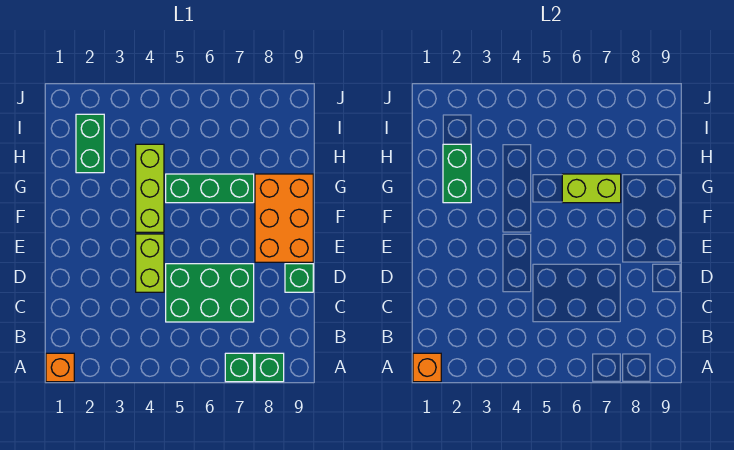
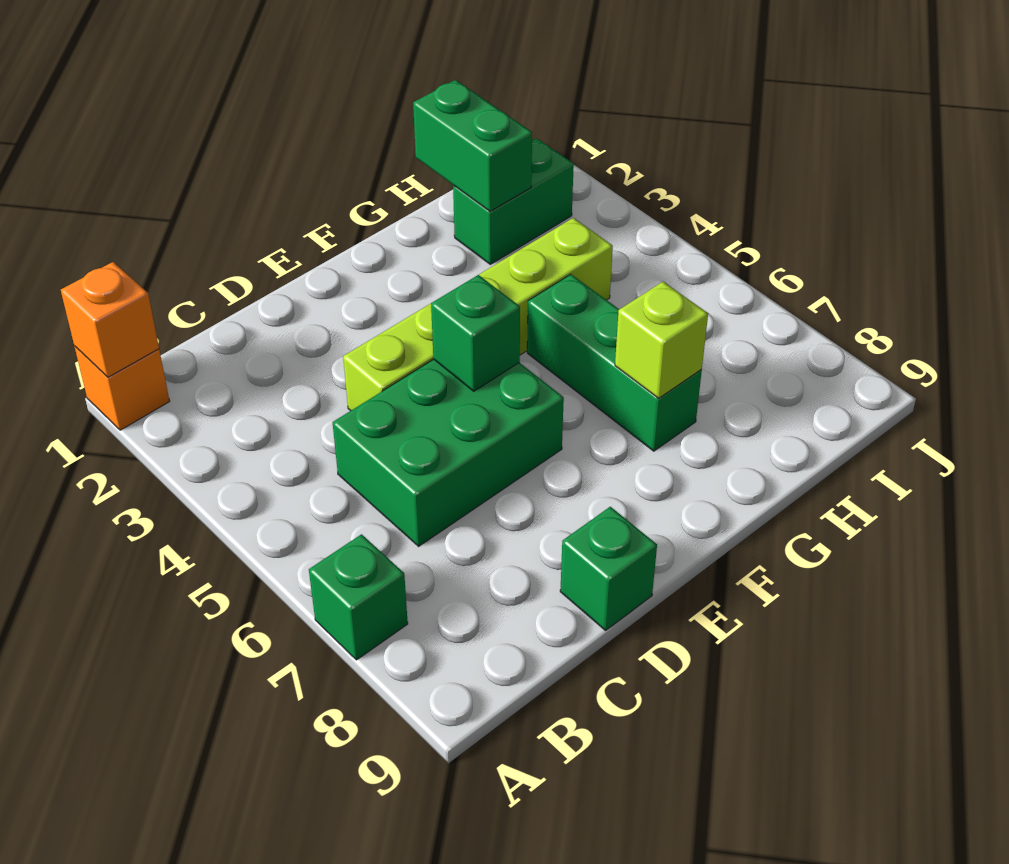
green brick A8 level 1 -> green brick E5 level 2
green brick C5:D7 level 1 -> green brick C5:E6 level 1
orange brick E8:G9 level 1 -> none
green brick G2:H2 level 2 -> green brick H1:H2 level 2
lime brick G6:G7 level 2 -> lime brick G7 level 2

